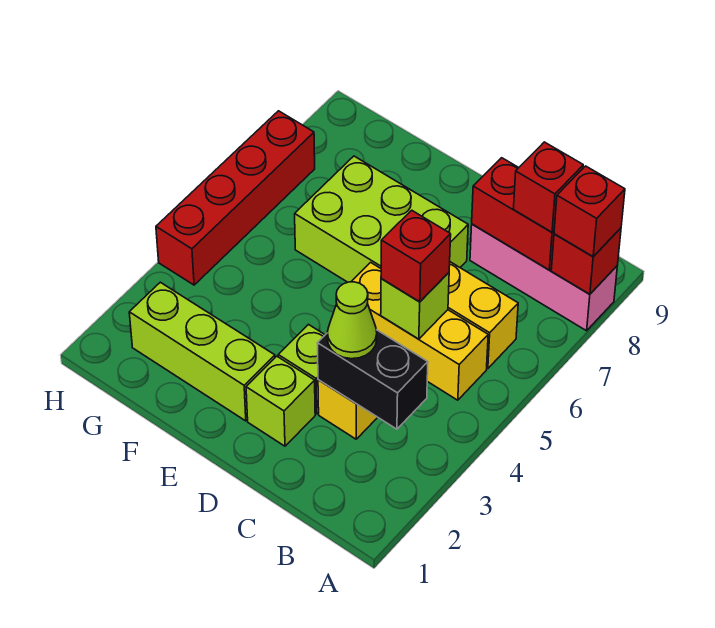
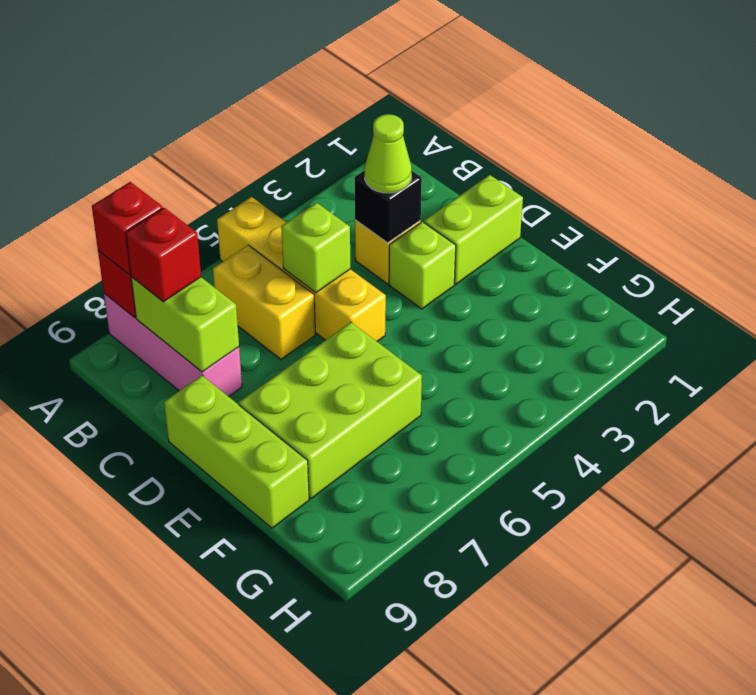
black brick B3:C3 level 2 -> black brick C3 level 2
yellow brick B5:D5 level 1 -> yellow brick A5:D5 level 1
red brick B8:C8 level 2 -> lime brick B8:C8 level 2
red brick C5 level 3 -> none
lime brick D2 level 1 -> lime brick D1:D2 level 1
lime brick D6:F7 level 1 -> lime brick E6:F8 level 1
lime brick E2:G2 level 1 -> lime brick D9:F9 level 1
red brick H4:H7 level 1 -> none

